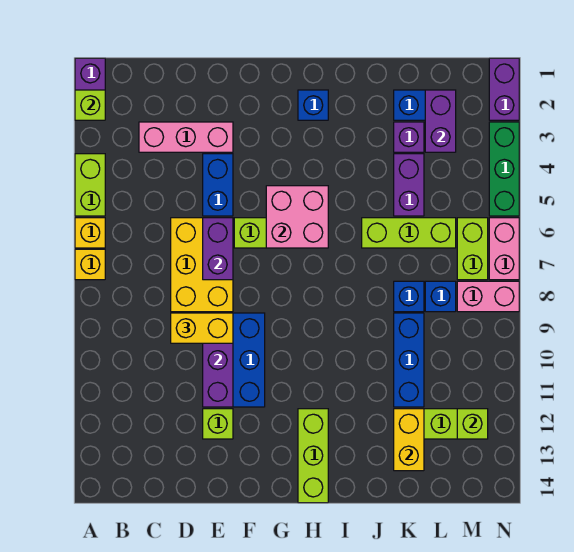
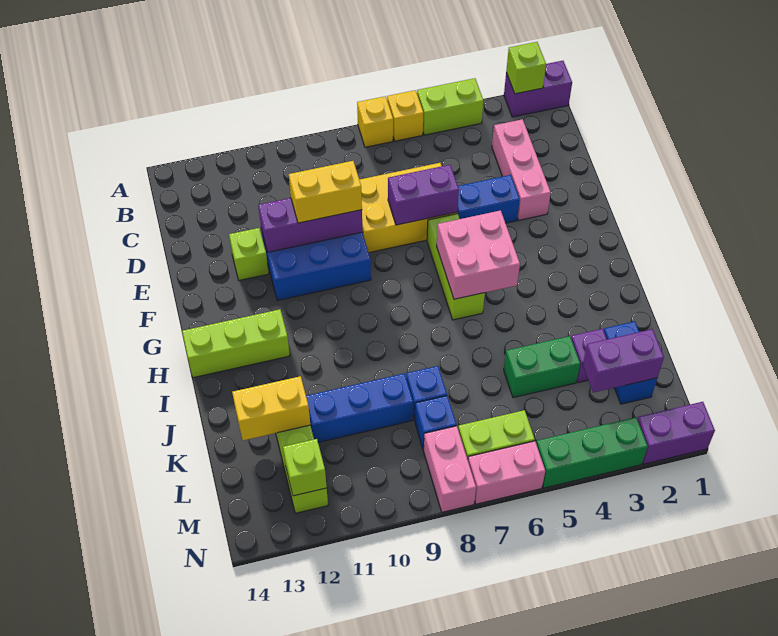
yellow brick D9:E9 level 3 -> yellow brick E9:E10 level 3
blue brick H2 level 1 -> none
lime brick J6:L6 level 1 -> none
purple brick K4:K5 level 1 -> green brick K4:K5 level 1

